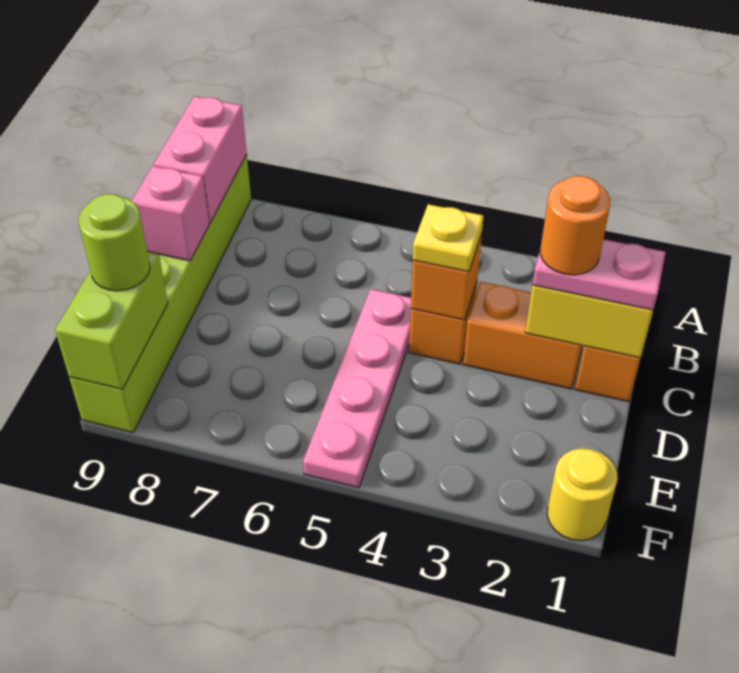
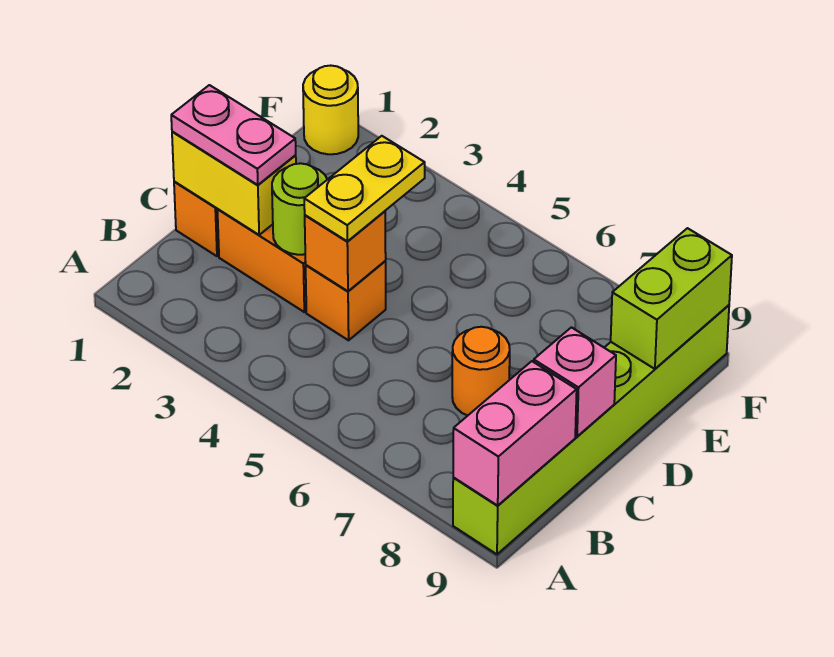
orange round brick C2 level 4 -> orange round brick C7 level 1
yellow plate C4 level 3 -> yellow plate C4:D4 level 3
pink plate C5:F5 level 1 -> none
lime round brick E9 level 3 -> lime round brick C3 level 2

